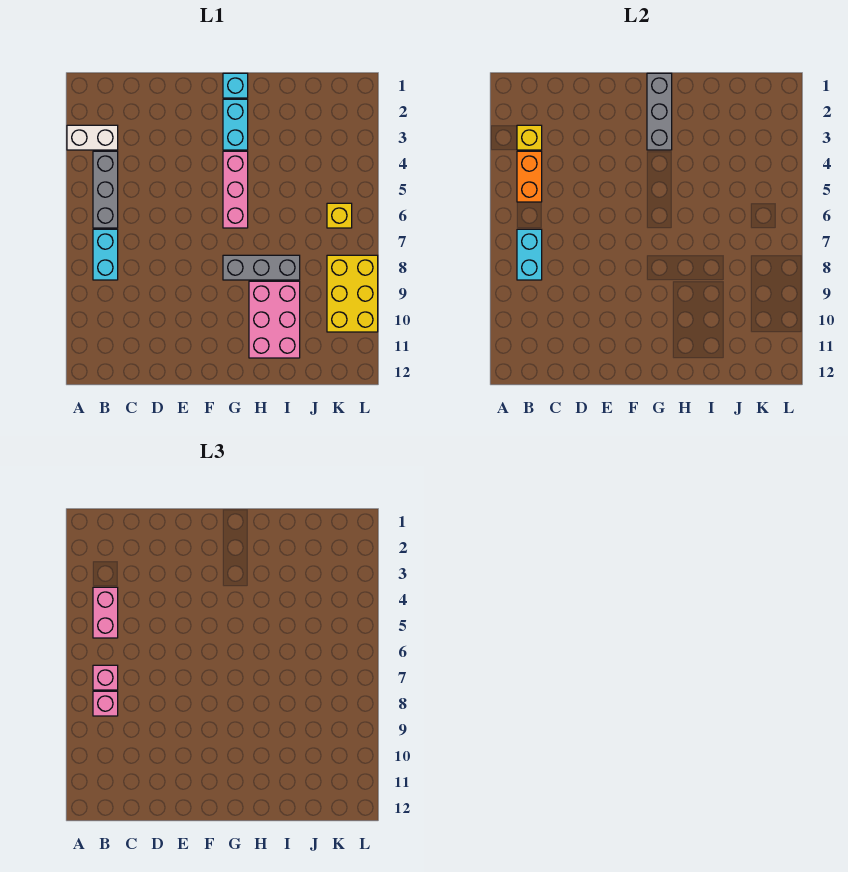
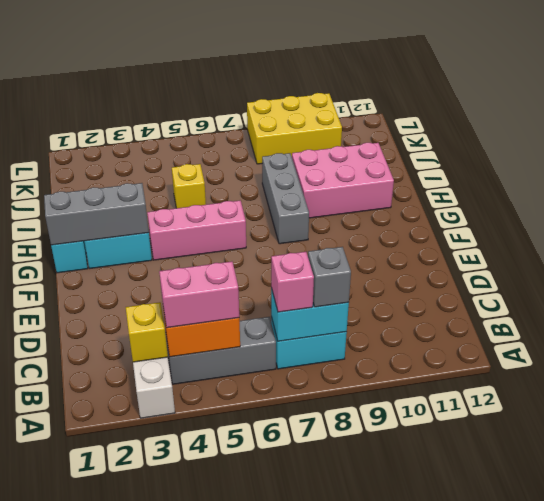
pink brick B8 level 3 -> grey brick B8 level 3
yellow brick K6 level 1 -> yellow brick I5 level 1

